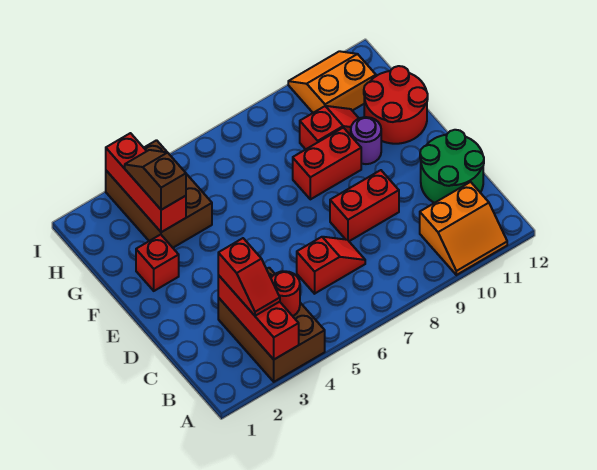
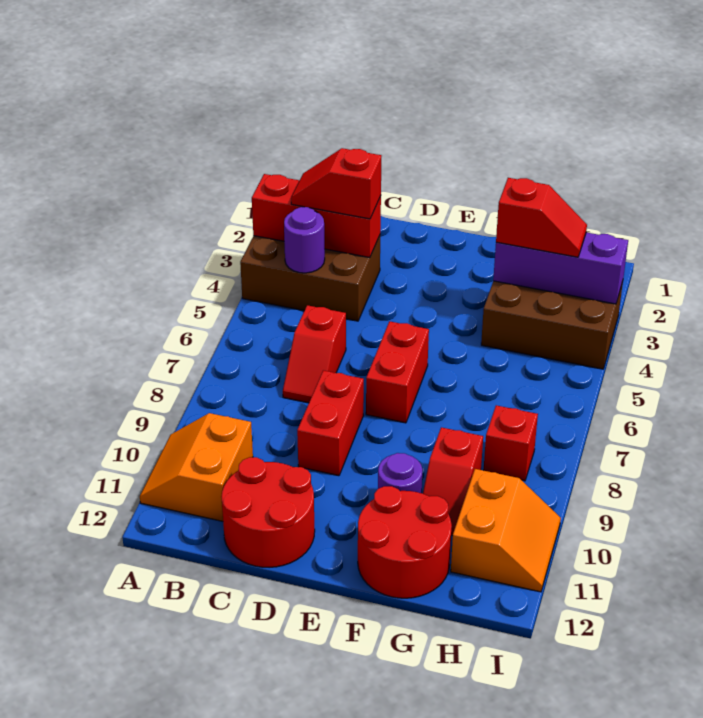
red round brick B4 level 2 -> purple round brick B4 level 2
green round brick C11:D12 level 1 -> red round brick C11:D12 level 1
red brick F2 level 1 -> red brick H8 level 1
red brick F8:F9 level 1 -> red brick E6:E7 level 1
red brick G3:I3 level 2 -> purple brick G3:I3 level 2
brown slope G3:H3 level 3 top G -> red slope G3:H3 level 3 top G

